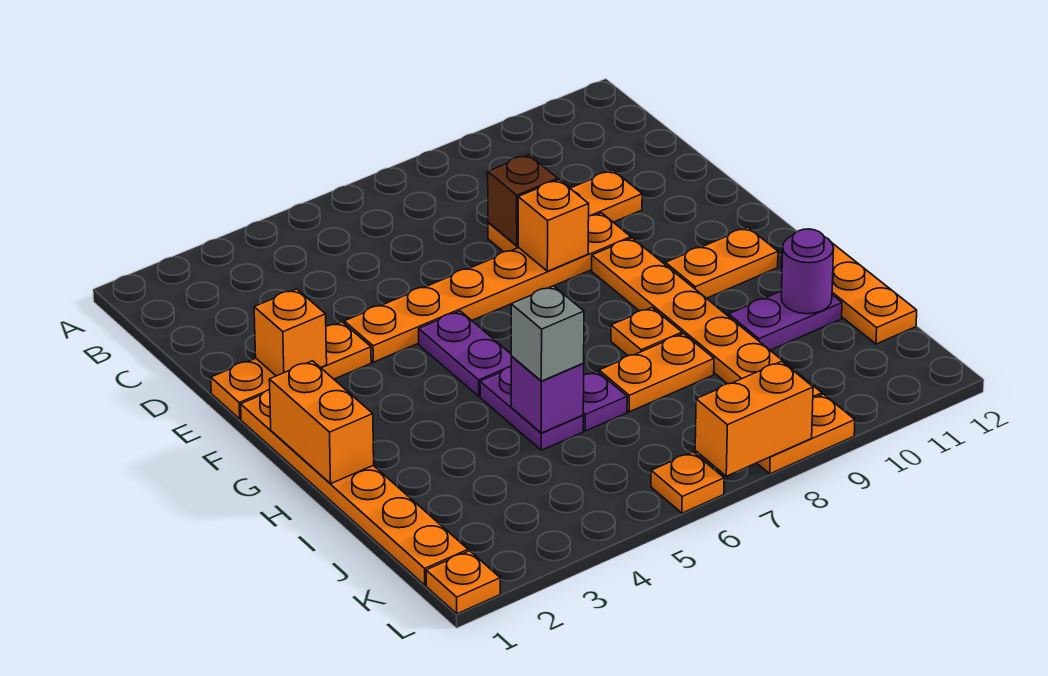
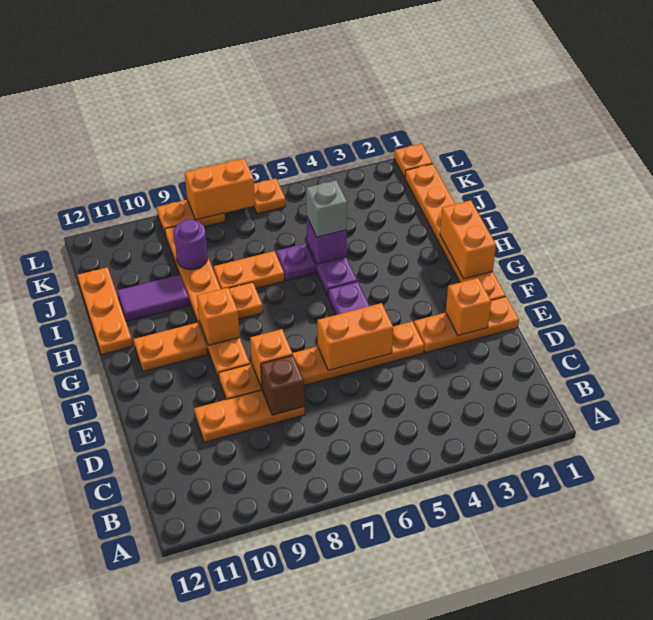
none -> orange brick E5:E6 level 2
none -> orange brick G9 level 2
purple plate I10:I11 level 1 -> purple tile I10:I11 level 1
purple round brick I11 level 2 -> purple round brick J9 level 2

